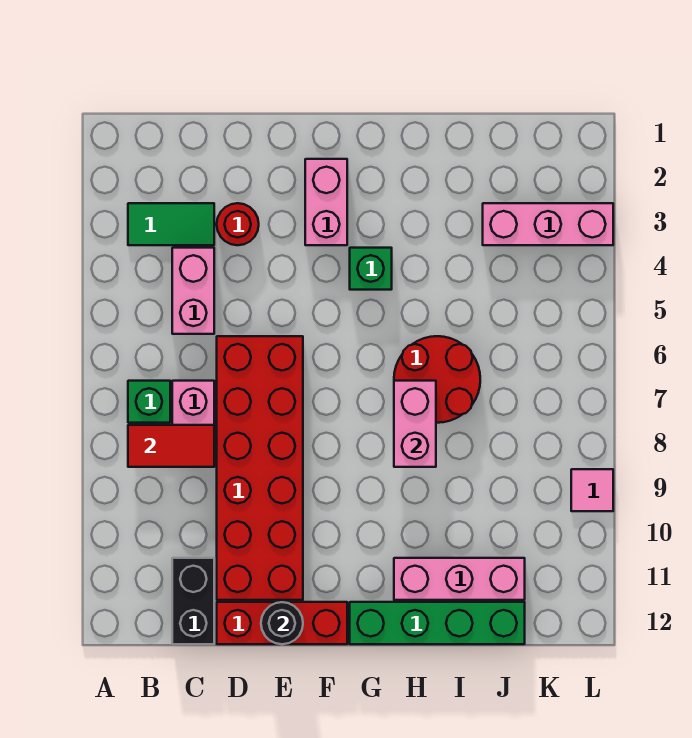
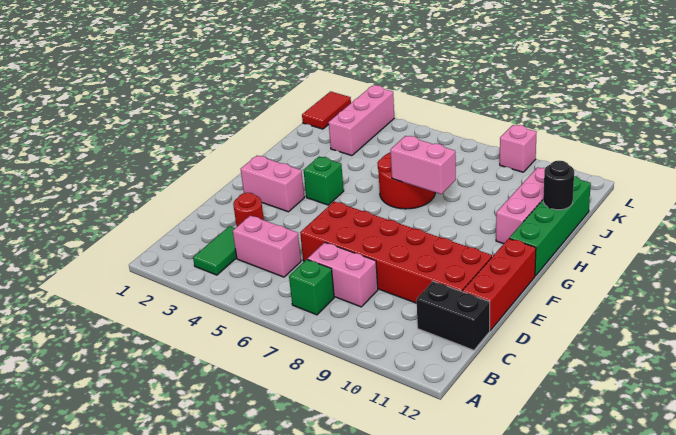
red tile B8:C8 level 2 -> red tile K1:L1 level 1
black round brick E12 level 2 -> black round brick I12 level 2
pink tile L9 level 1 -> pink brick L9 level 1

